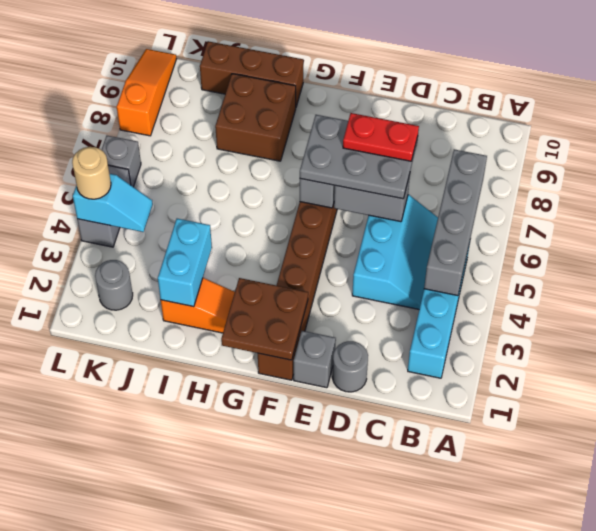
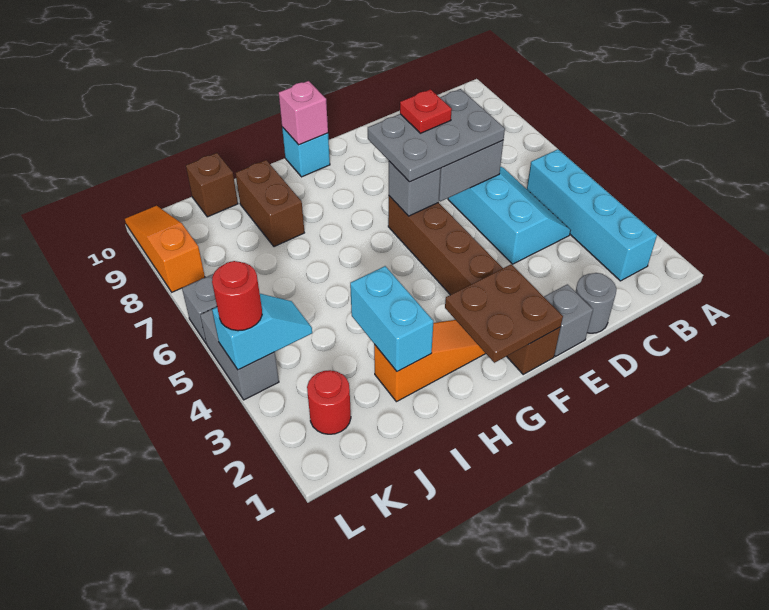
grey brick B4:B7 level 2 -> none
red plate D7:E7 level 4 -> red plate E7 level 4
none -> cyan brick G10 level 1
none -> pink brick G10 level 2
brown brick H8:I9 level 1 -> brown brick I8:I9 level 1
brown brick H10:J10 level 1 -> brown brick J10 level 1
grey round brick K2 level 1 -> red round brick K2 level 1
tan round brick L4 level 3 -> red round brick L4 level 3

